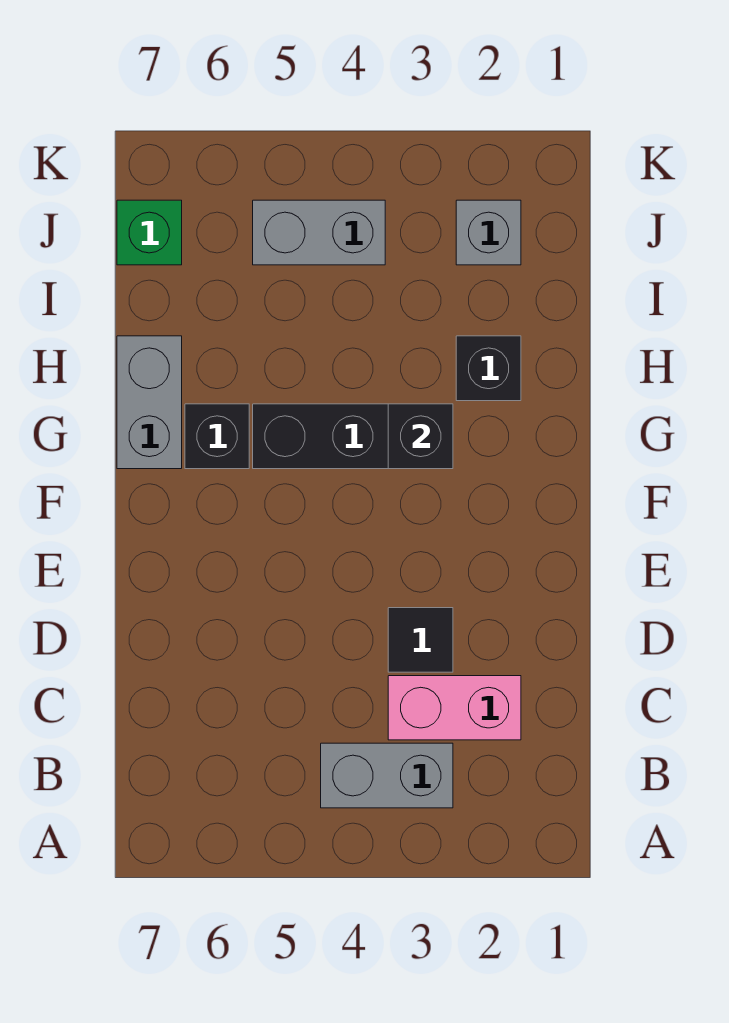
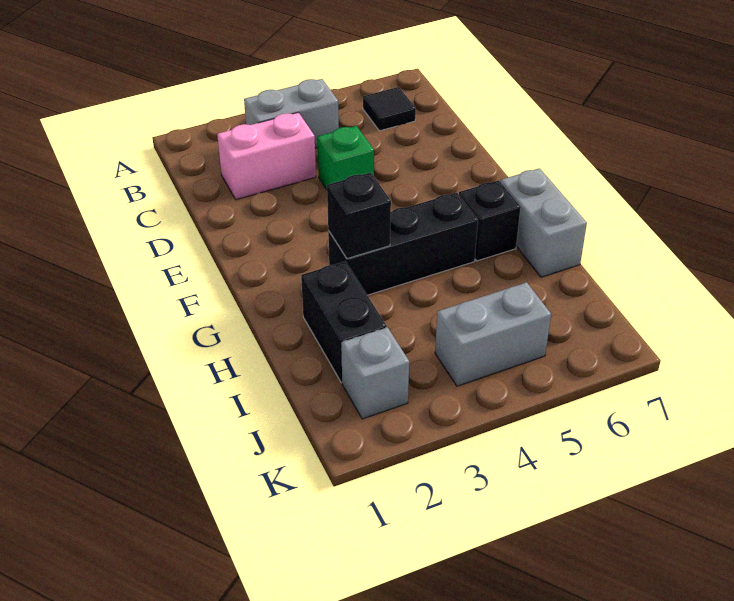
black tile D3 level 1 -> black tile B6 level 1
black brick H2 level 1 -> black brick H2:I2 level 1
green brick J7 level 1 -> green brick D4 level 1

